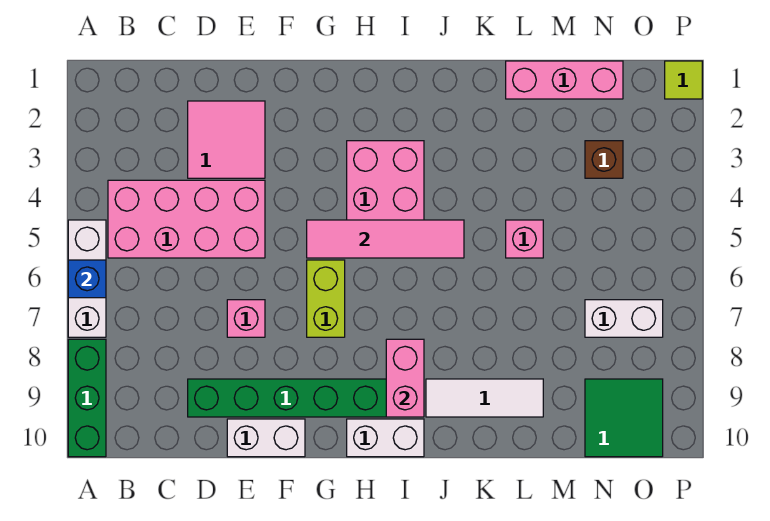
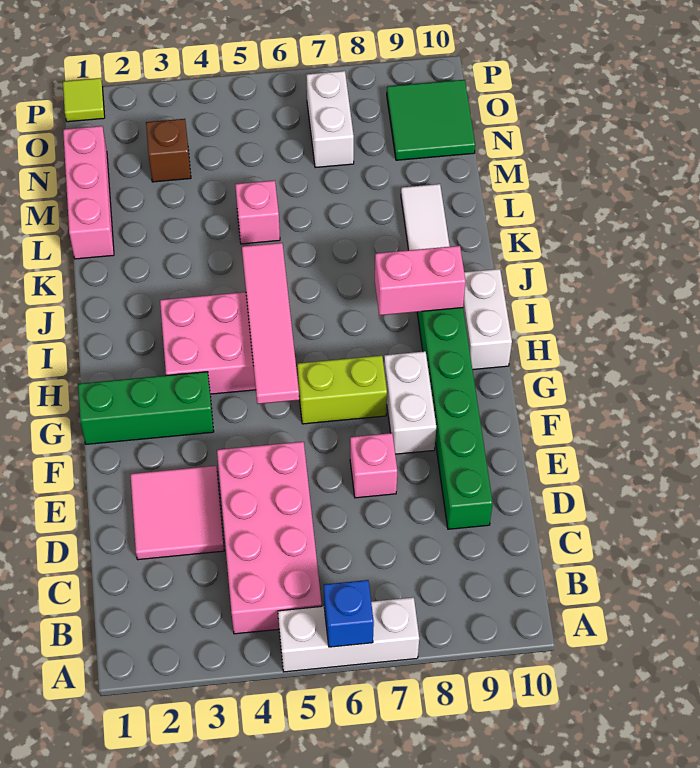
green brick A8:A10 level 1 -> green brick G1:G3 level 1
white brick E10:F10 level 1 -> white brick F8:G8 level 1

